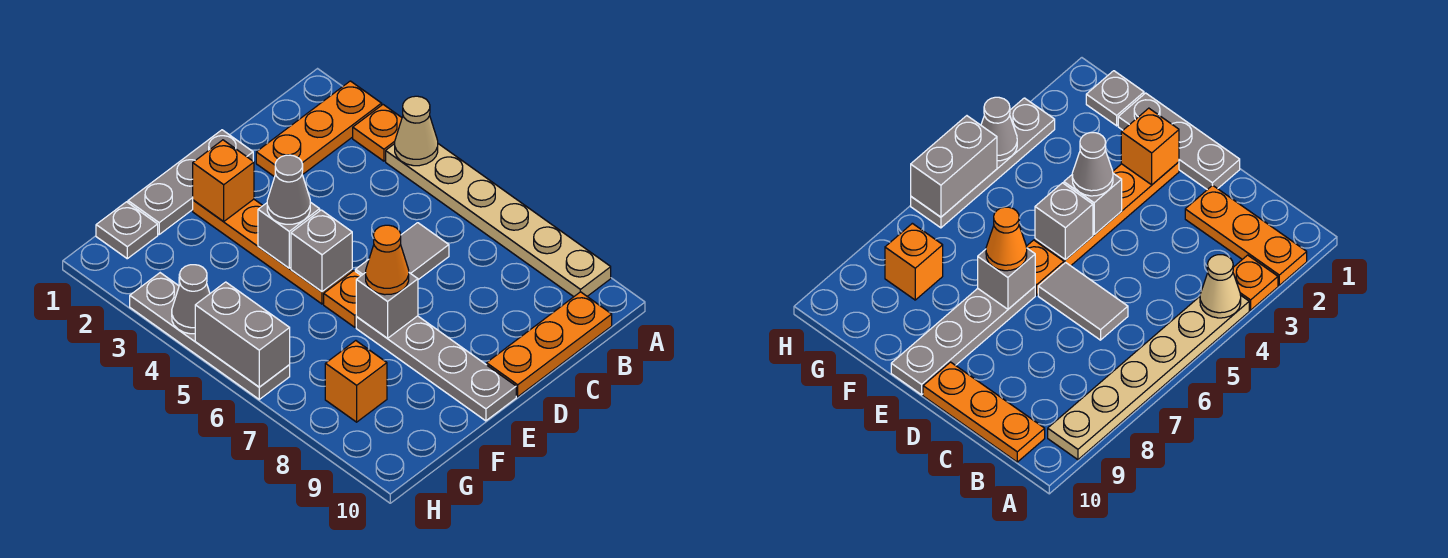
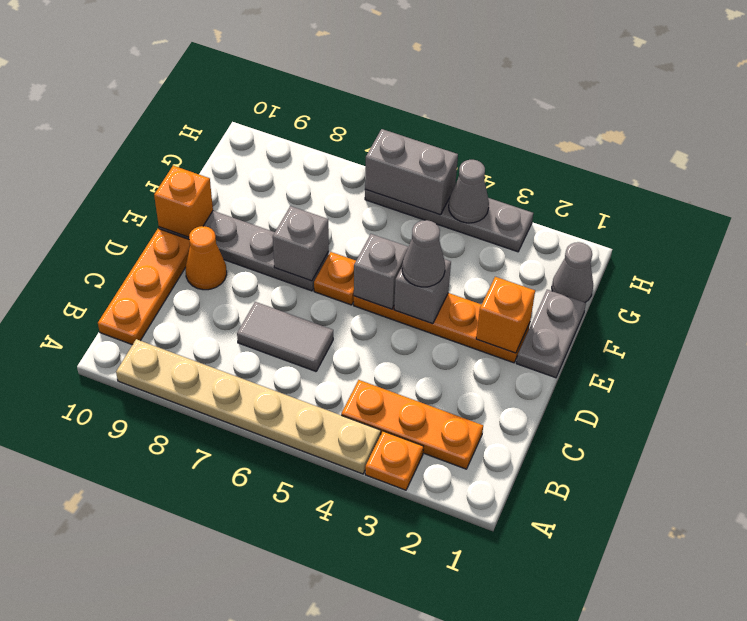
orange plate A2:C2 level 1 -> orange plate B2:B4 level 1
tan cone A4 level 2 -> none
grey tile C6:D6 level 1 -> grey tile C6:C7 level 1
grey plate D1:F1 level 1 -> grey plate E1:F1 level 1
orange cone E7 level 3 -> orange cone D9 level 1
grey plate G1 level 1 -> grey cone G1 level 1
orange brick G8 level 1 -> orange brick E10 level 2

